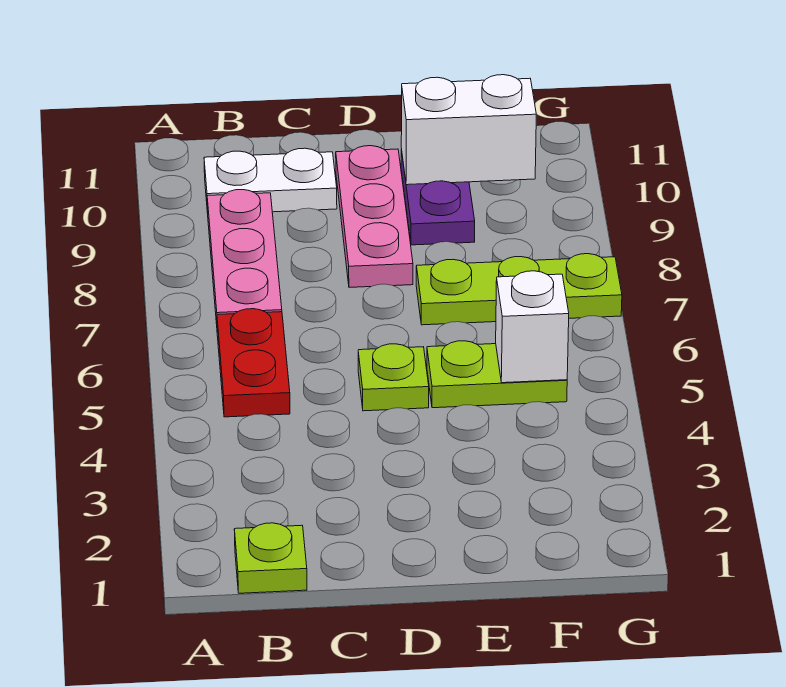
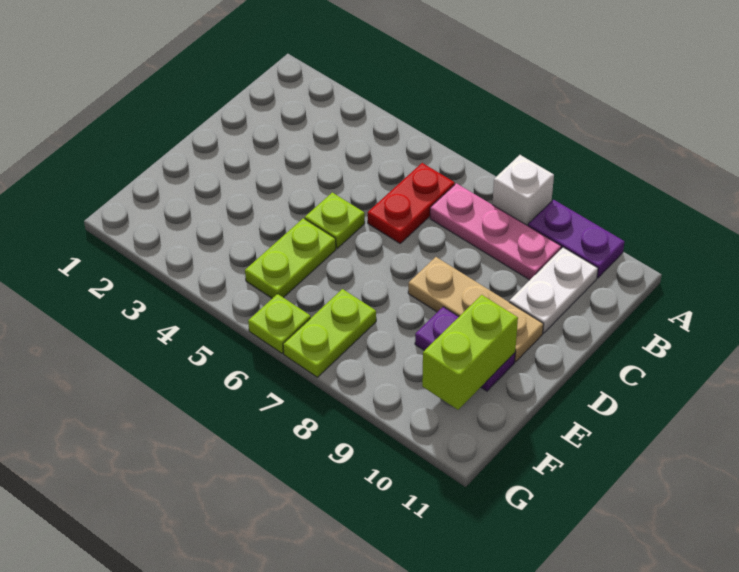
none -> purple plate A9:A10 level 1
lime plate B1 level 1 -> lime plate G6 level 1
red plate B5:B6 level 1 -> red plate B6:C6 level 1
pink plate D8:D10 level 1 -> tan plate D8:D10 level 1
lime plate E7:G7 level 1 -> lime plate F7:G7 level 1
white brick E10:F10 level 2 -> lime brick E10:F10 level 2
white brick F5 level 2 -> white brick A8 level 1

